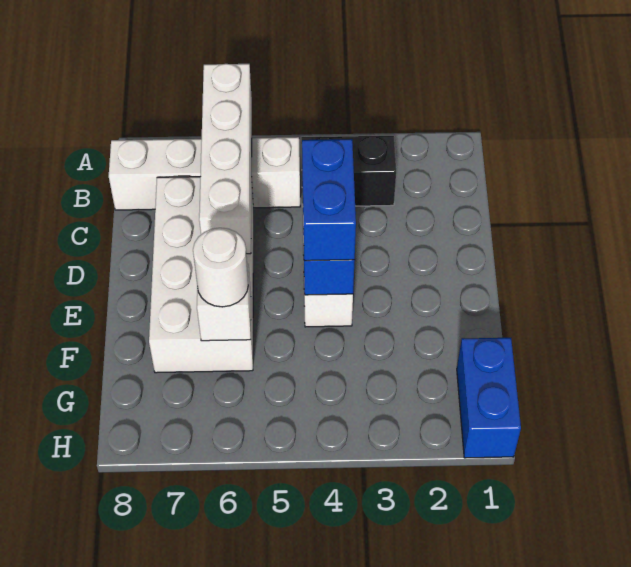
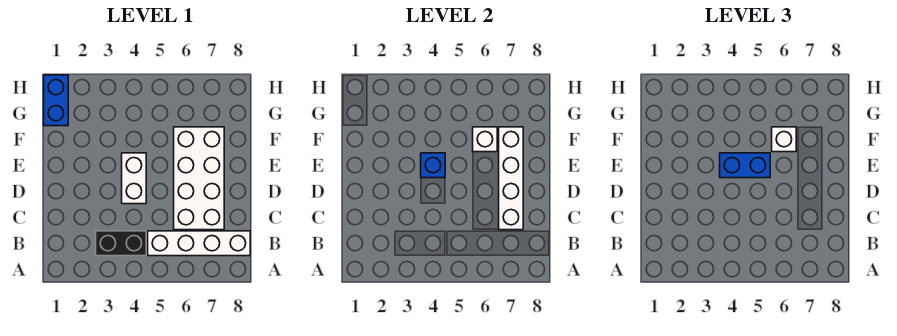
white brick A6:D6 level 2 -> white brick C7:F7 level 2
blue brick D4:E4 level 3 -> blue brick E4:E5 level 3
white round brick F6 level 3 -> white brick F6 level 3

